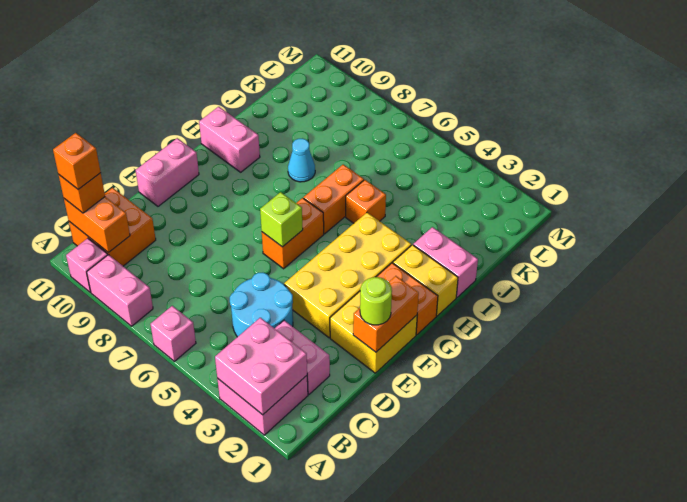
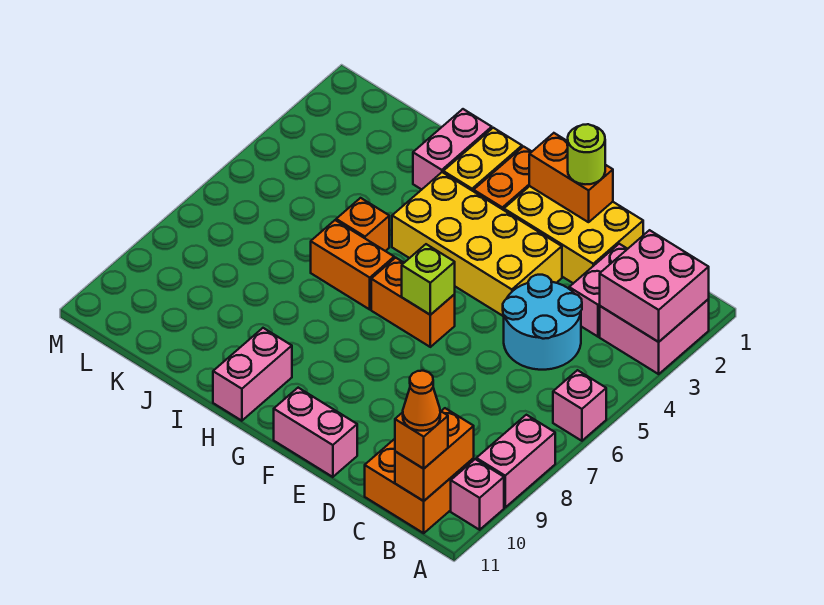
orange brick B11 level 4 -> orange cone B11 level 4
yellow brick E1:F2 level 1 -> yellow brick D1:F2 level 1
cyan cone I8 level 1 -> none

